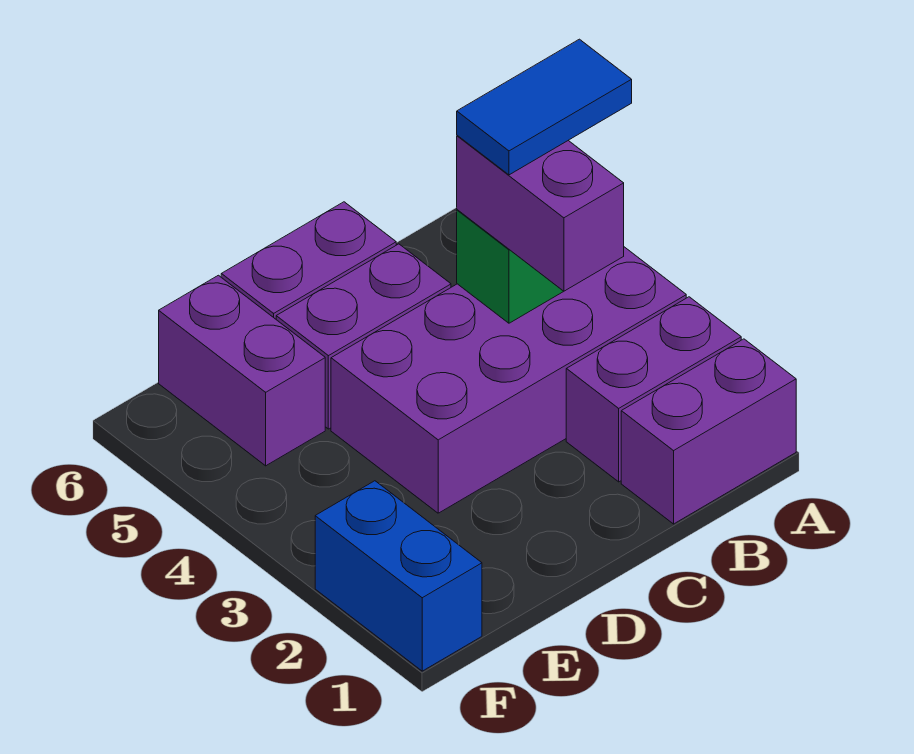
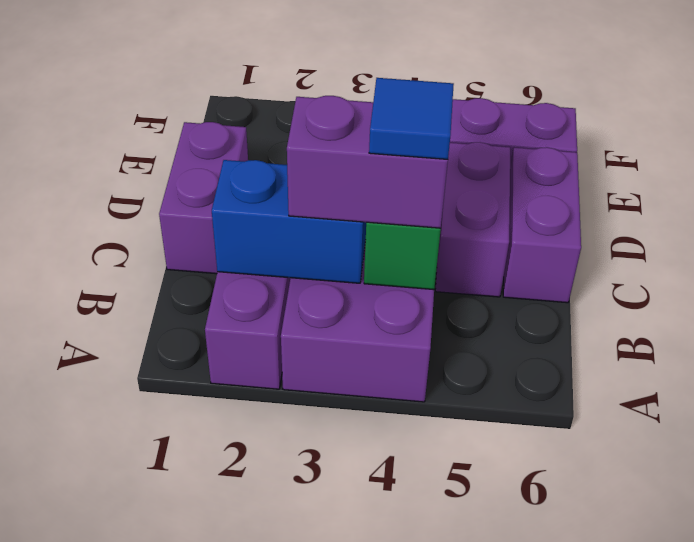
purple brick A1:B1 level 1 -> purple brick C1:D1 level 1
blue tile A4:B4 level 4 -> blue tile B4 level 4
blue brick F1:F2 level 1 -> blue brick B2:B3 level 2

